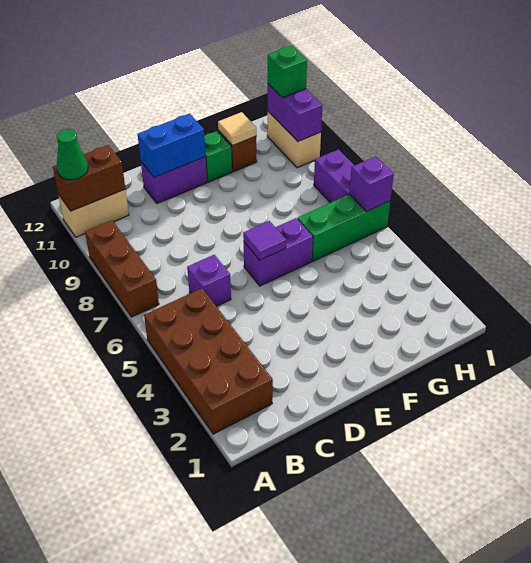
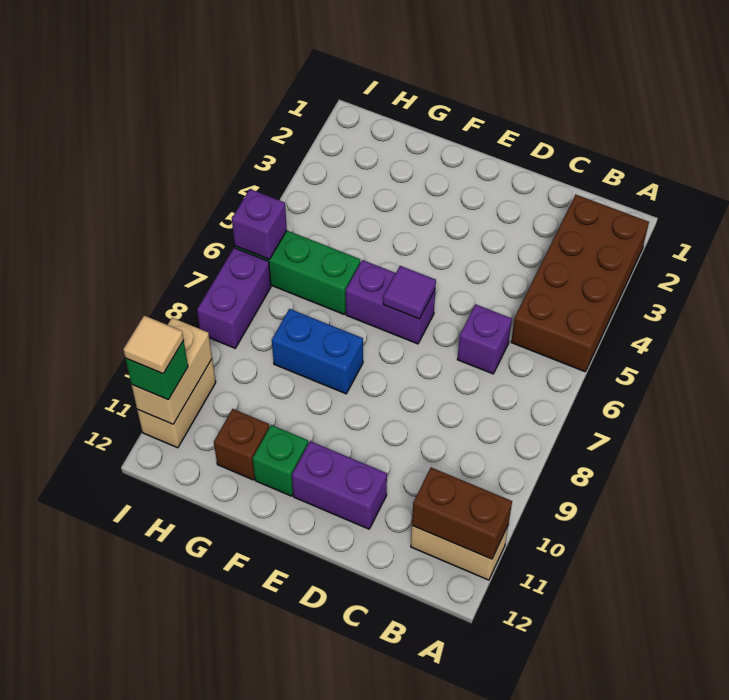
brown brick A7:A9 level 1 -> none
green cone A11 level 3 -> none
blue brick D11:E11 level 2 -> blue brick F8:G8 level 1
tan tile G11 level 2 -> tan tile I11 level 4
purple brick I10:I11 level 2 -> tan brick I10:I11 level 2

